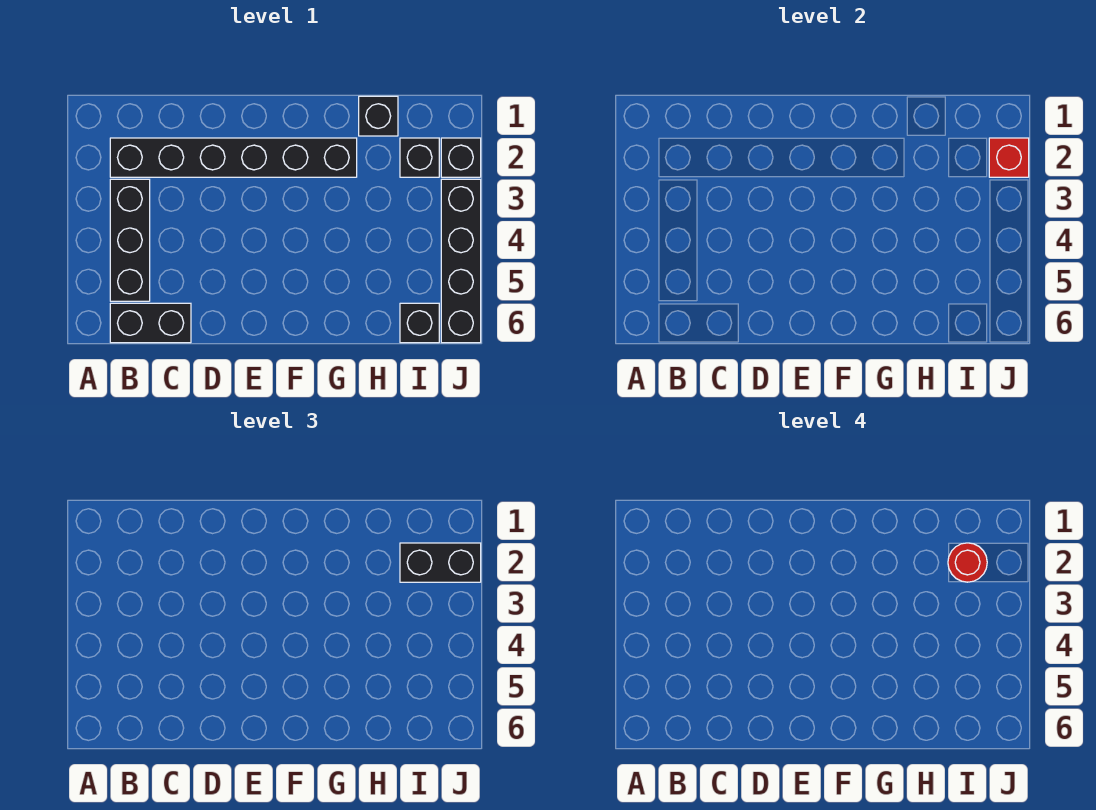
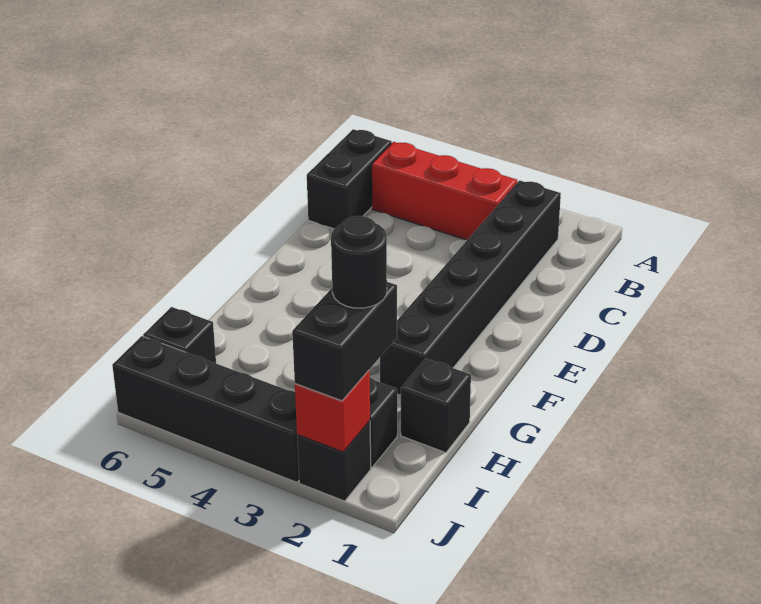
black brick B3:B5 level 1 -> red brick B3:B5 level 1
red round brick I2 level 4 -> black round brick I2 level 4

